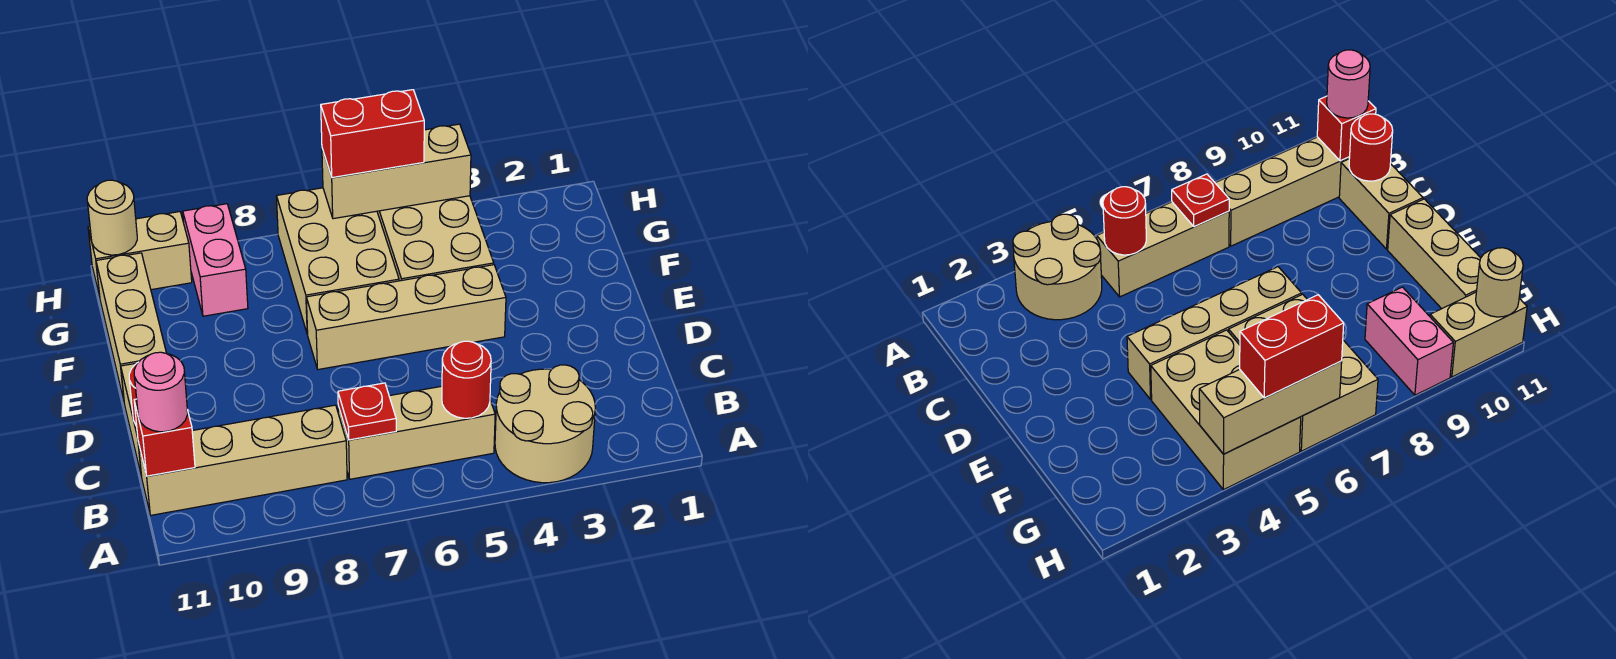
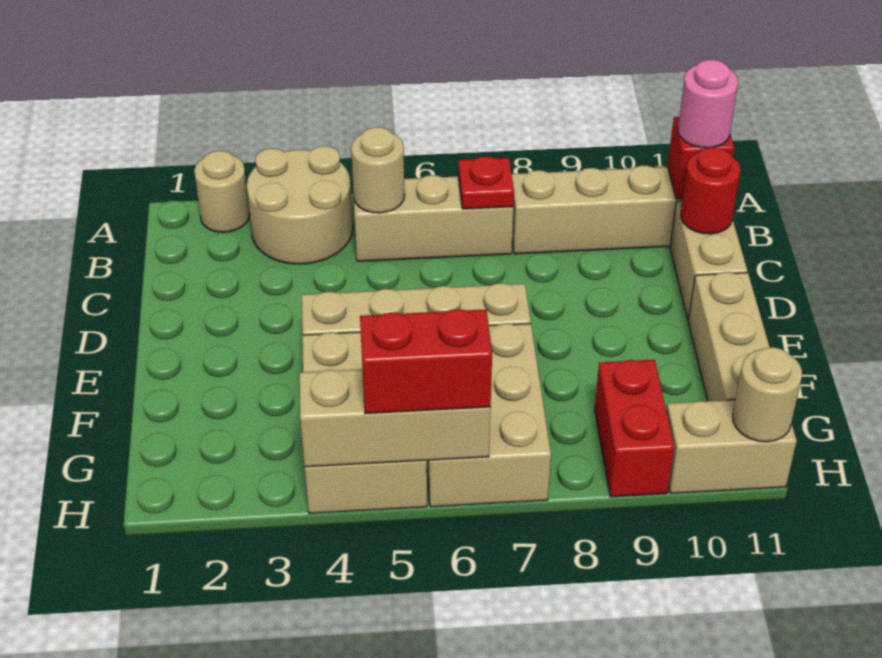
none -> tan round brick A2 level 1
red round brick B5 level 2 -> tan round brick B5 level 2
pink brick G9:H9 level 1 -> red brick G9:H9 level 1

